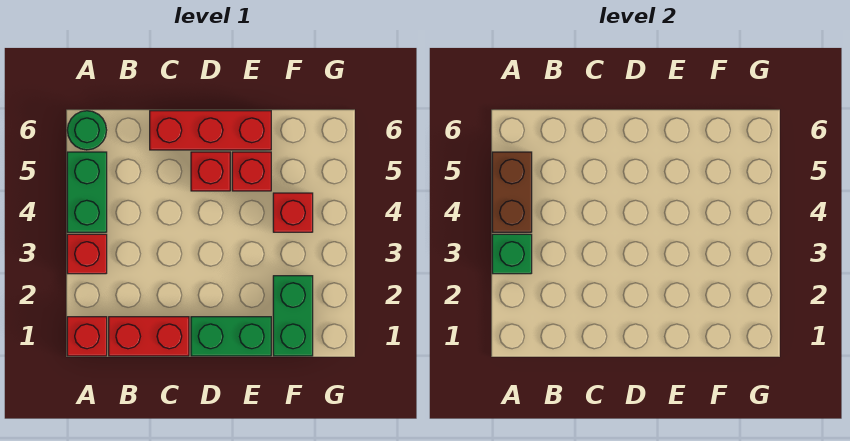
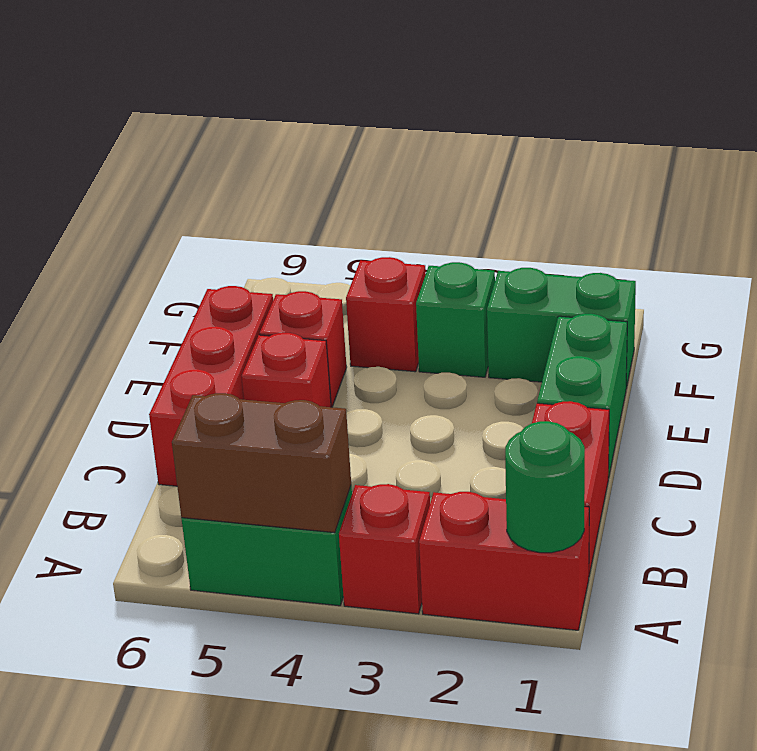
red brick A1 level 1 -> red brick A1:A2 level 1
green brick A3 level 2 -> green brick F3 level 1
green round brick A6 level 1 -> green round brick A1 level 2

